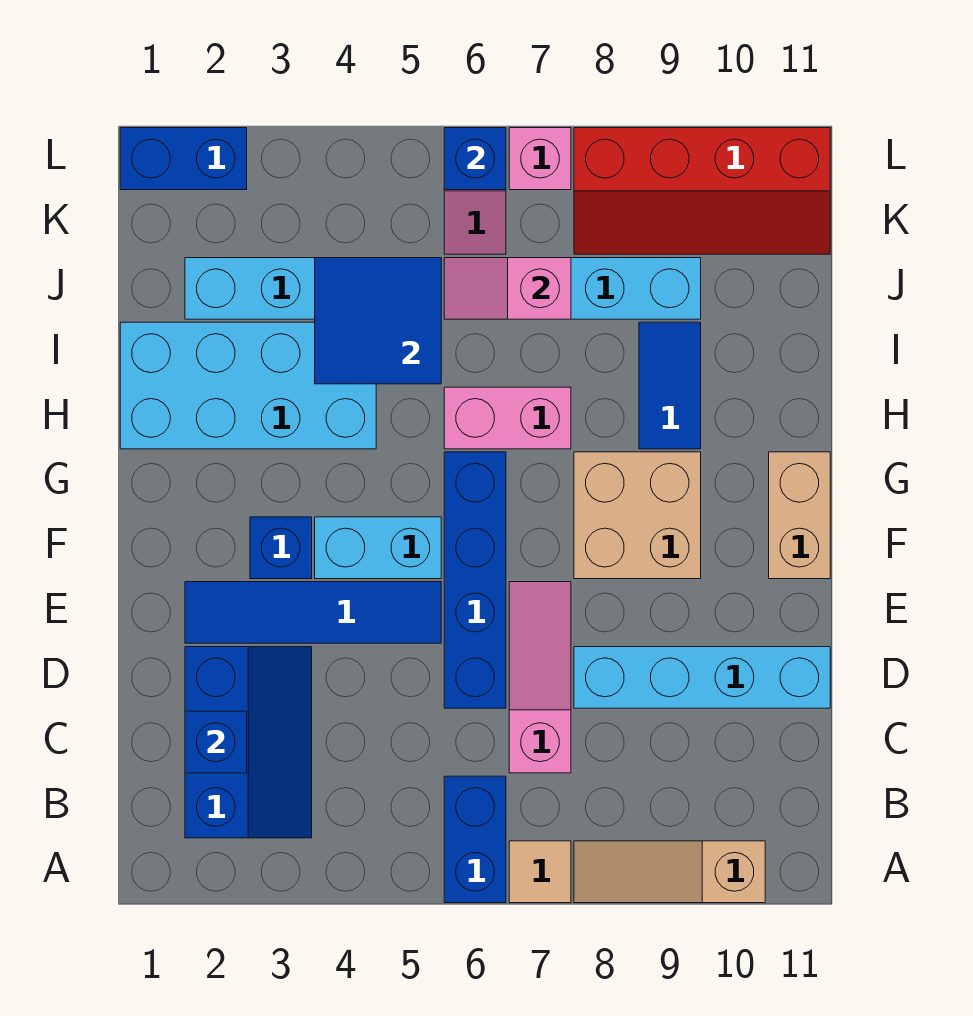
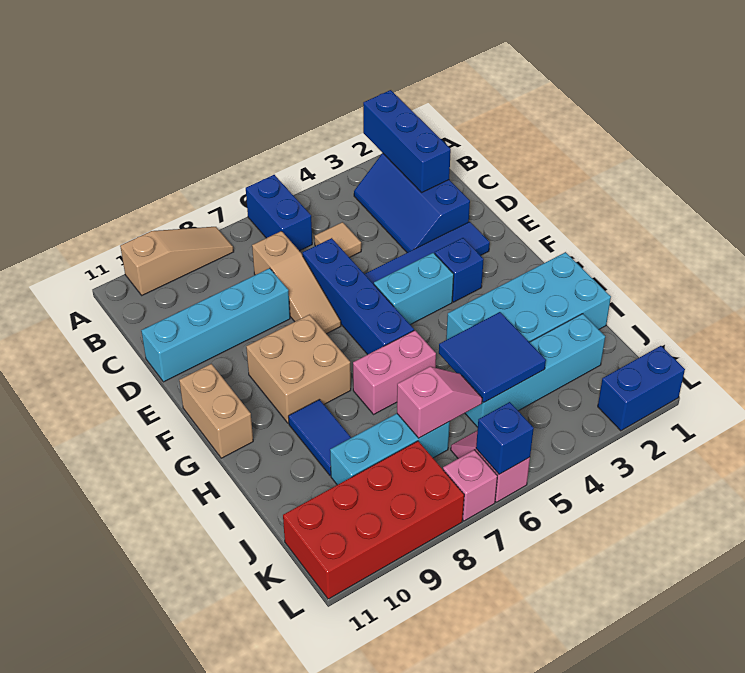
tan tile A7 level 1 -> tan tile C5 level 1
blue brick C2 level 2 -> blue brick A2:C2 level 2
pink slope C7:E7 level 1 top C -> tan slope C7:E7 level 1 top C
red slope K8:L11 level 1 top L -> red brick K8:L11 level 1

